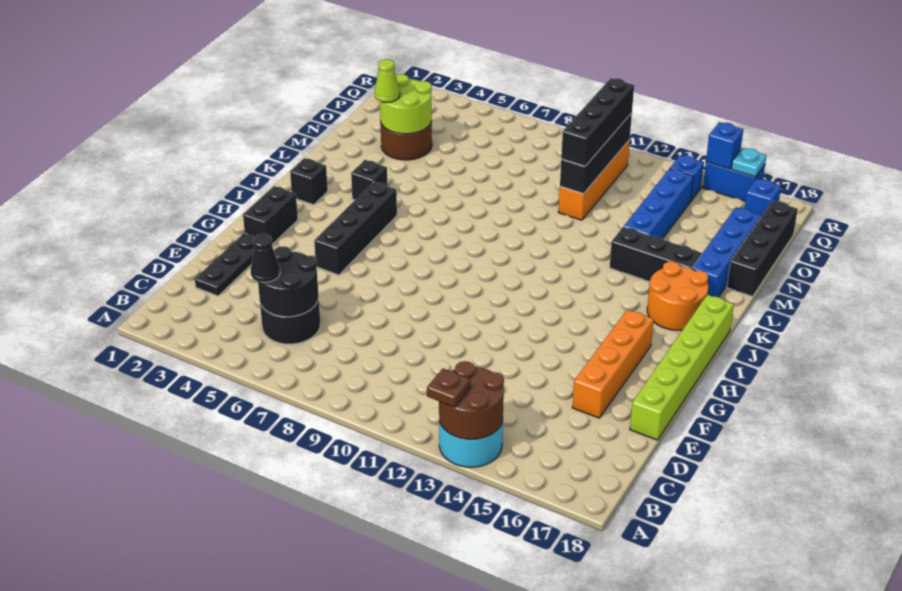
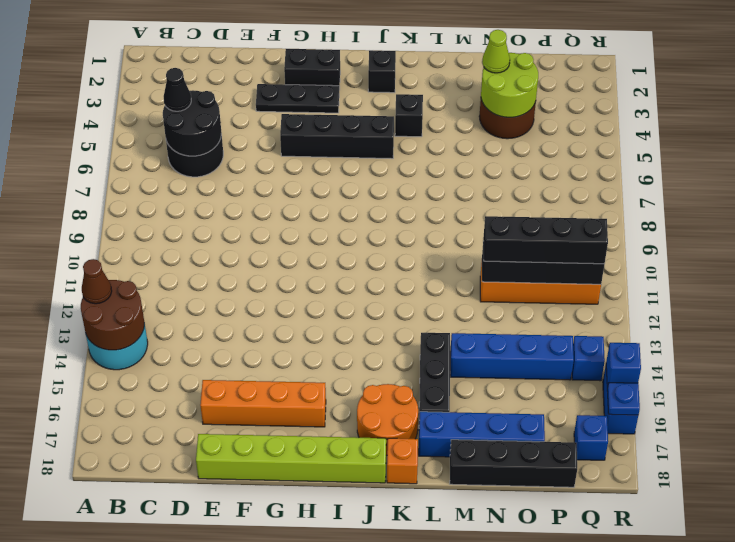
brown plate A13 level 3 -> brown cone A13 level 3
black plate D2:F2 level 1 -> black plate F3:H3 level 1
none -> orange brick K18 level 1
cyan plate R16 level 2 -> blue plate R16 level 2

